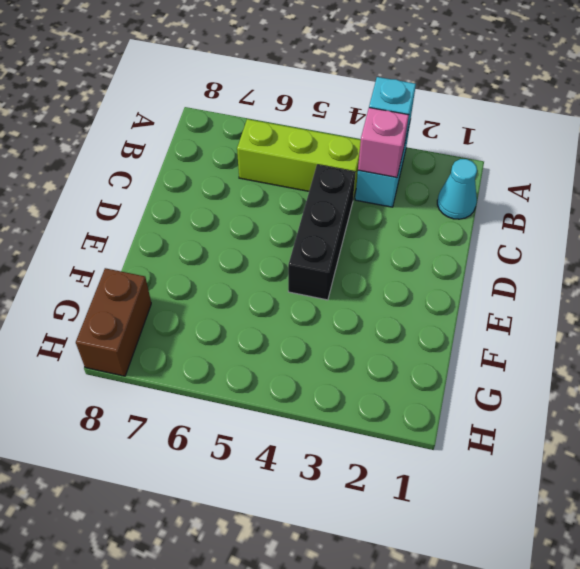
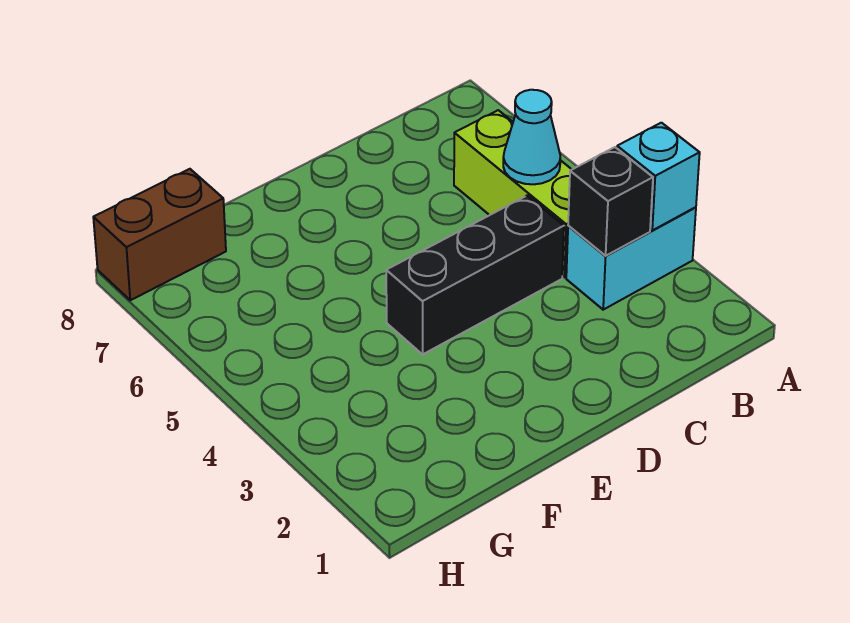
cyan cone B1 level 1 -> cyan cone B5 level 2
pink brick B3 level 2 -> black brick B3 level 2

